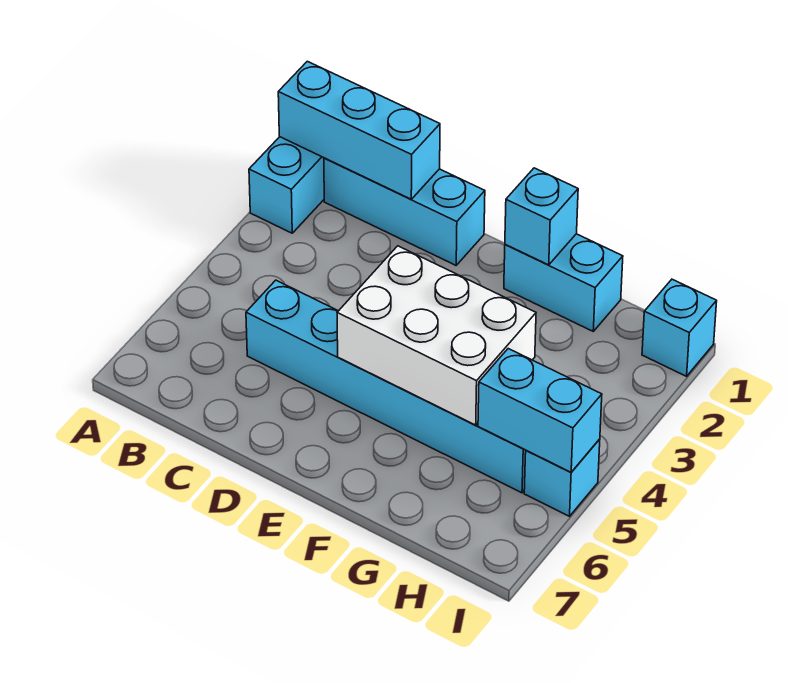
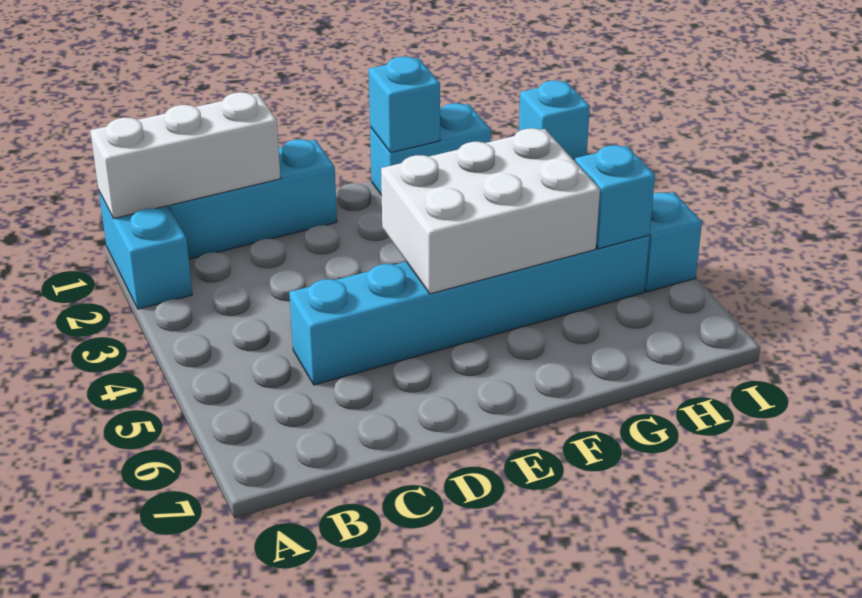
cyan brick A1:C1 level 2 -> white brick A1:C1 level 2
cyan brick H5:I5 level 2 -> cyan brick H5 level 2

